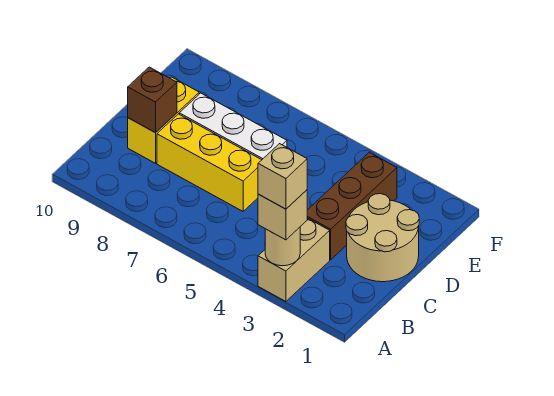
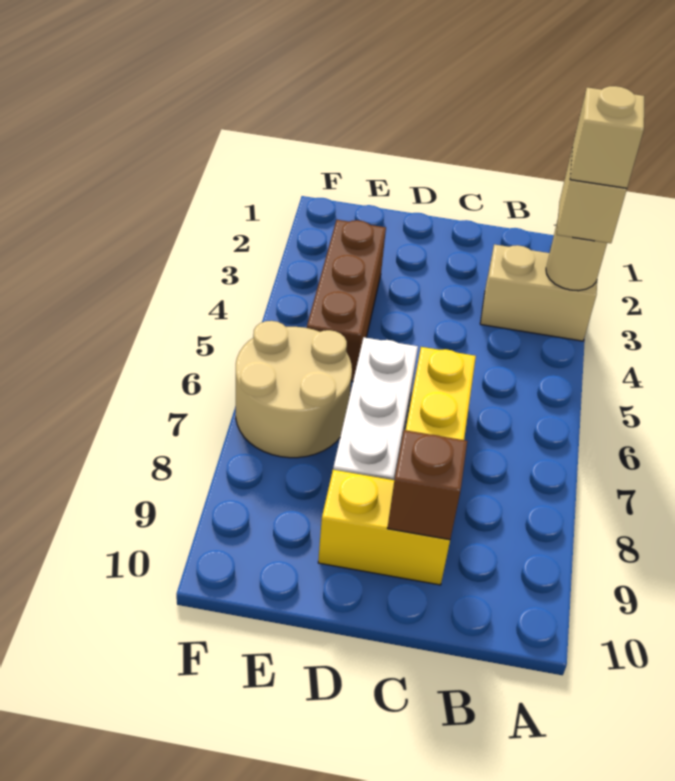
tan round brick C1:D2 level 1 -> tan round brick E6:F7 level 1
brown brick C3:E3 level 1 -> brown brick E3:E5 level 1

